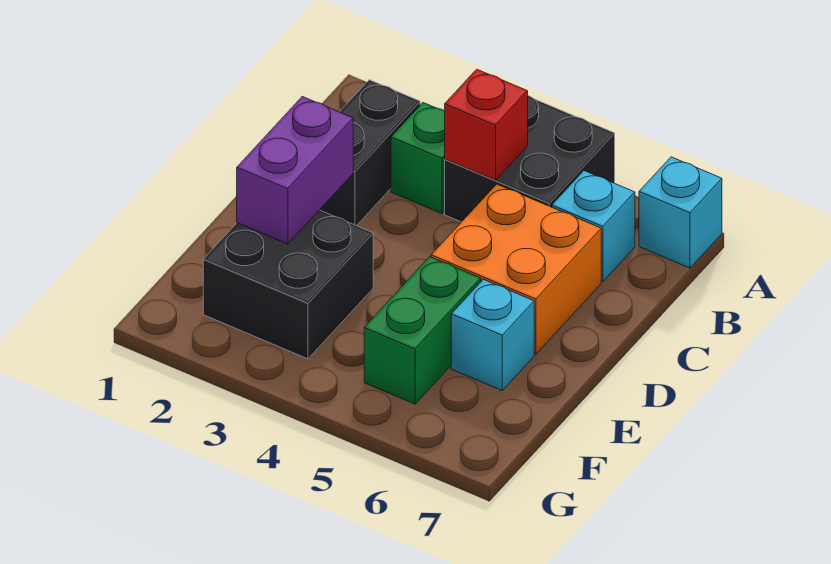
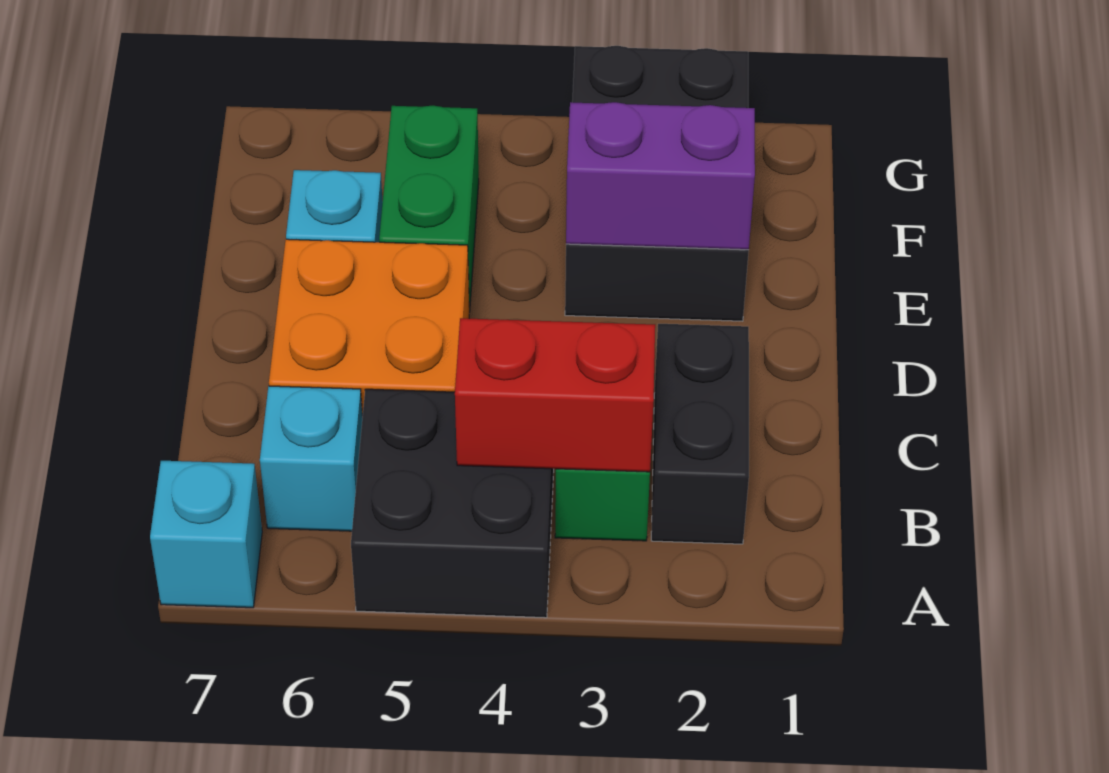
red brick B4 level 2 -> red brick B3:B4 level 2
purple brick D2:E2 level 2 -> purple brick E2:E3 level 2
black brick E2:F3 level 1 -> black brick E2:G3 level 1

